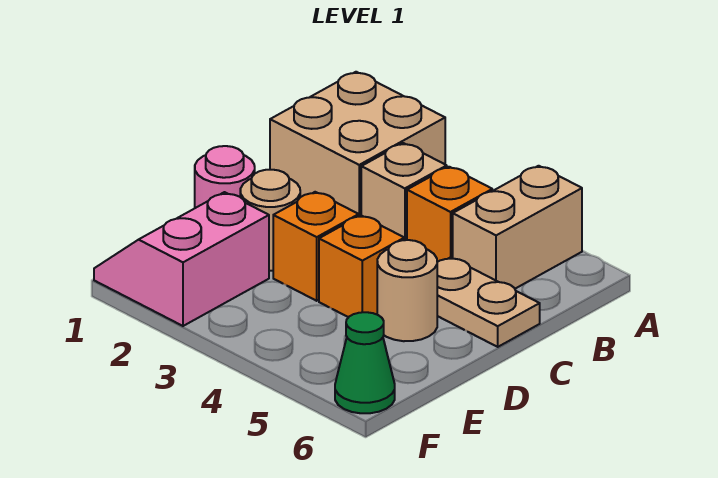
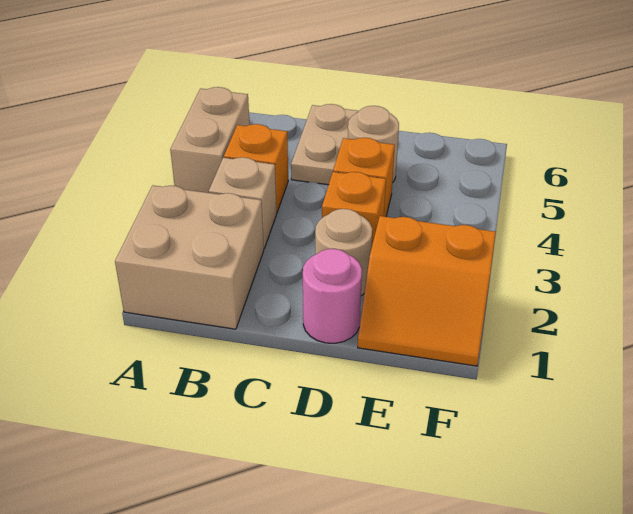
tan brick A5:B5 level 1 -> tan brick A4:A5 level 1
pink slope E1:F2 level 1 top 2 -> orange slope E1:F2 level 1 top 2
green cone F6 level 1 -> none

